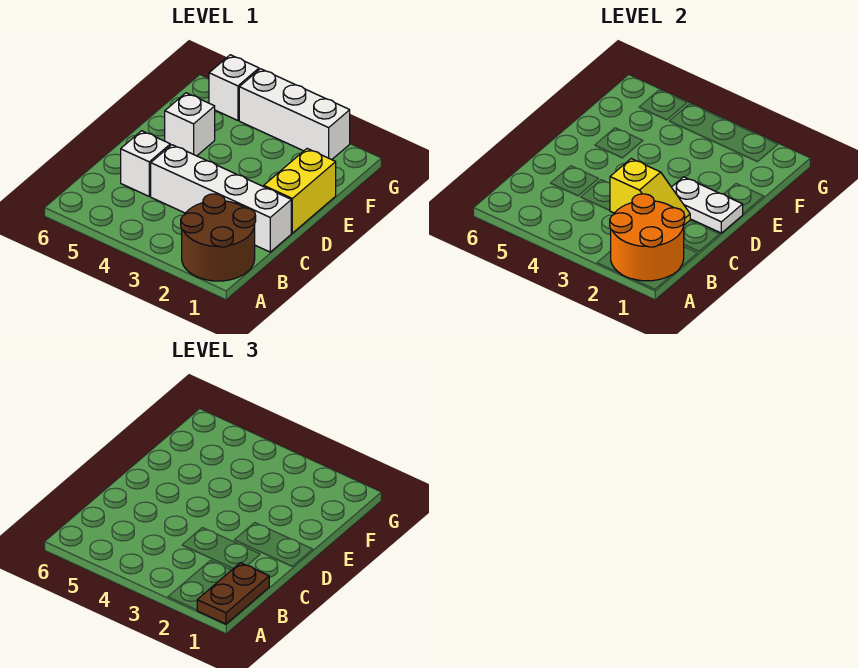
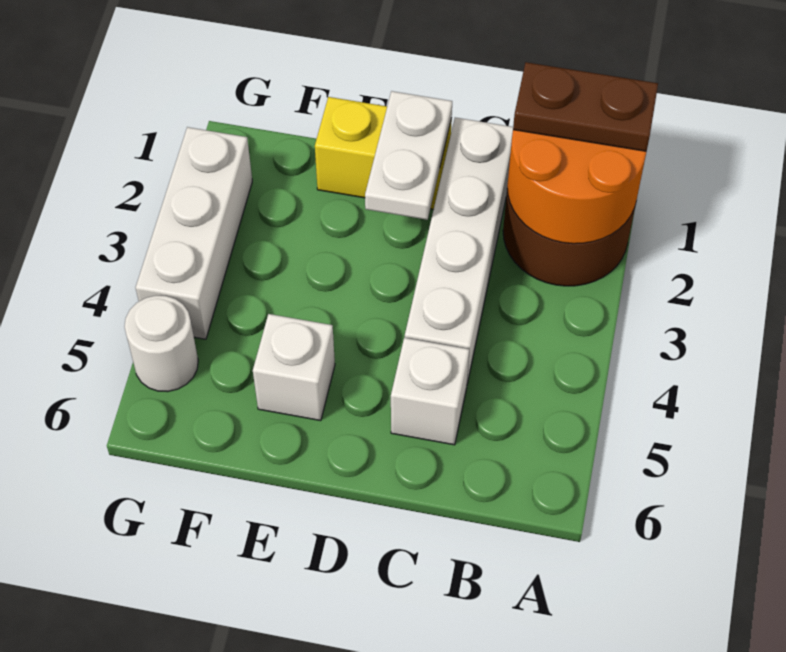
yellow slope C2:C3 level 2 top 3 -> none
white brick G5 level 1 -> white round brick G5 level 1

